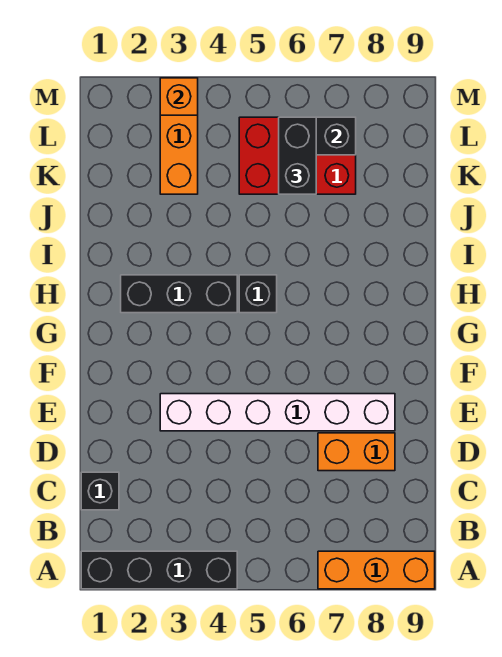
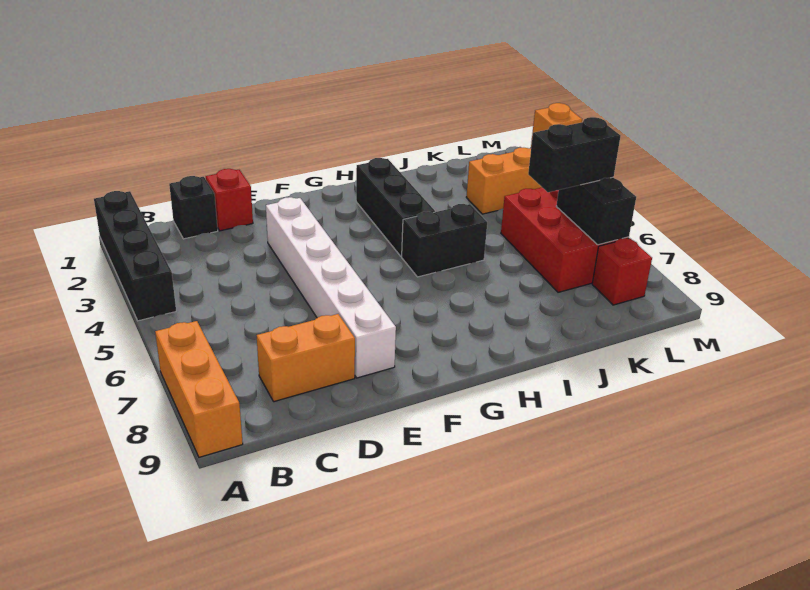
none -> red brick D1 level 1
orange brick D7:D8 level 1 -> orange brick C8:D8 level 1
black brick H5 level 1 -> black brick H5:I5 level 1
none -> red brick L8 level 1

